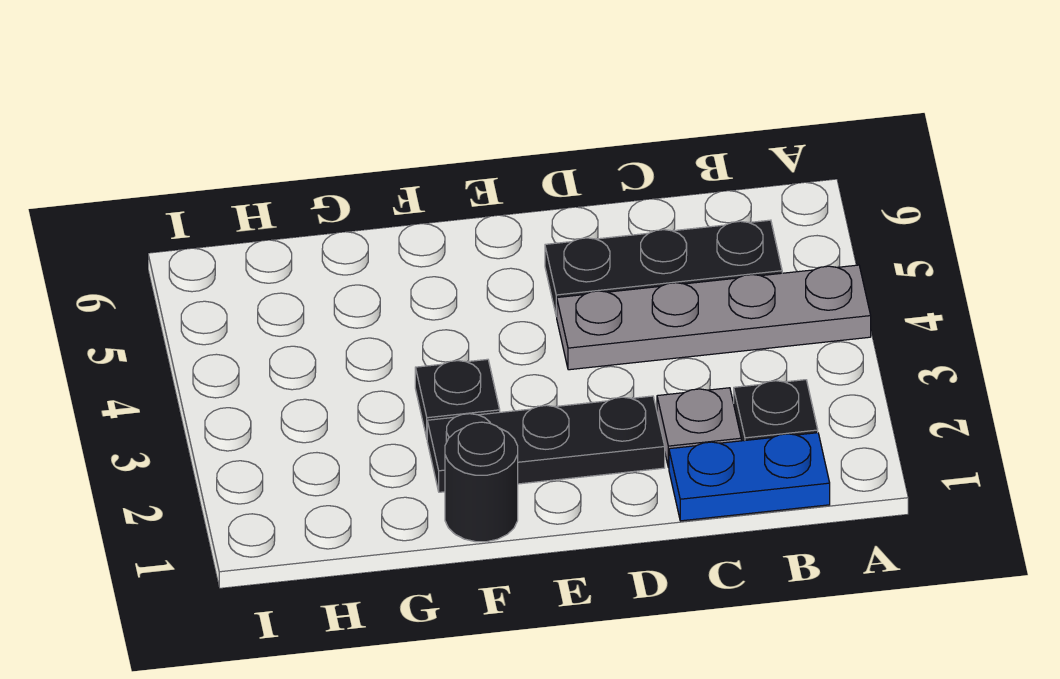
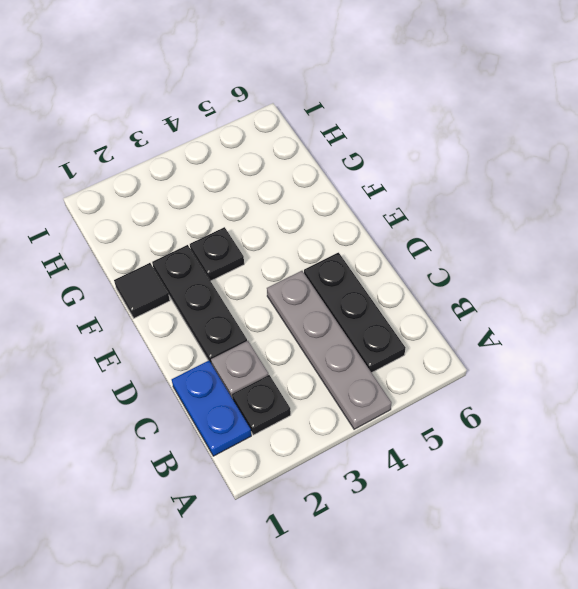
black round brick F1 level 1 -> black tile F1 level 1

